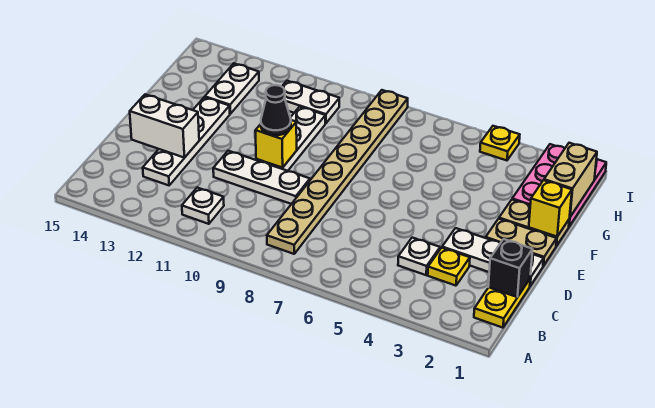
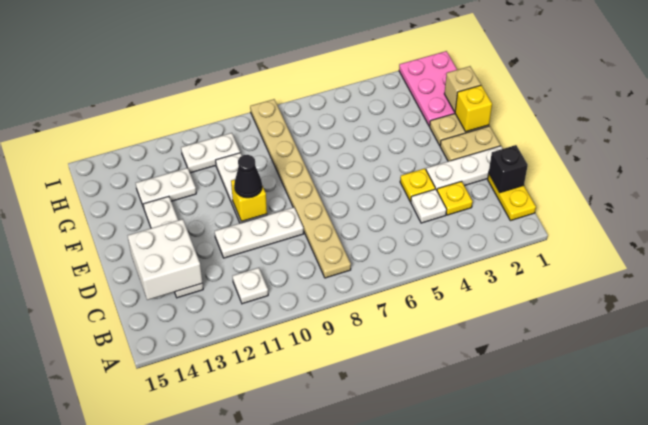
white brick D13:D14 level 2 -> white brick C13:D14 level 2
tan brick G1:H1 level 2 -> tan brick G1 level 2
white plate G13:H13 level 1 -> white plate G12:G13 level 1
yellow plate I4 level 1 -> yellow plate D4 level 1

